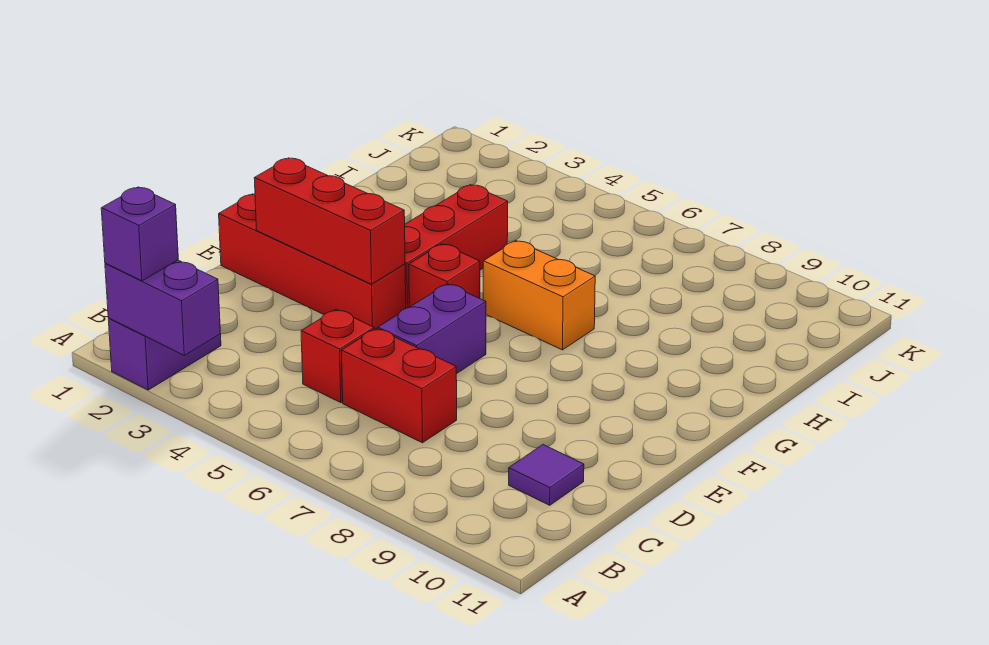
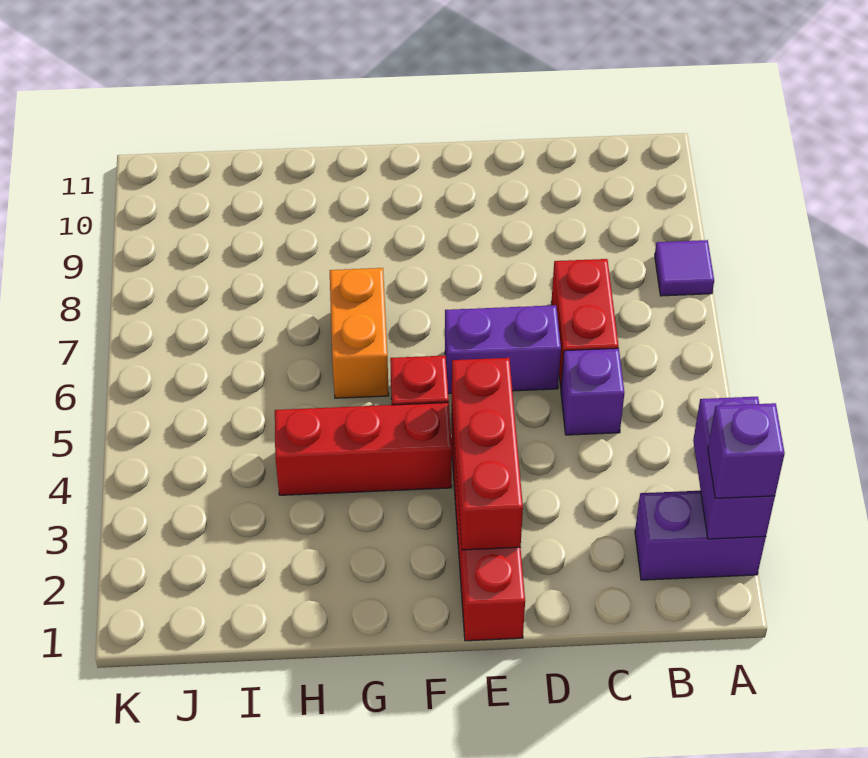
red brick C5 level 1 -> purple brick C5 level 1
purple tile C10 level 1 -> purple tile A8 level 1

